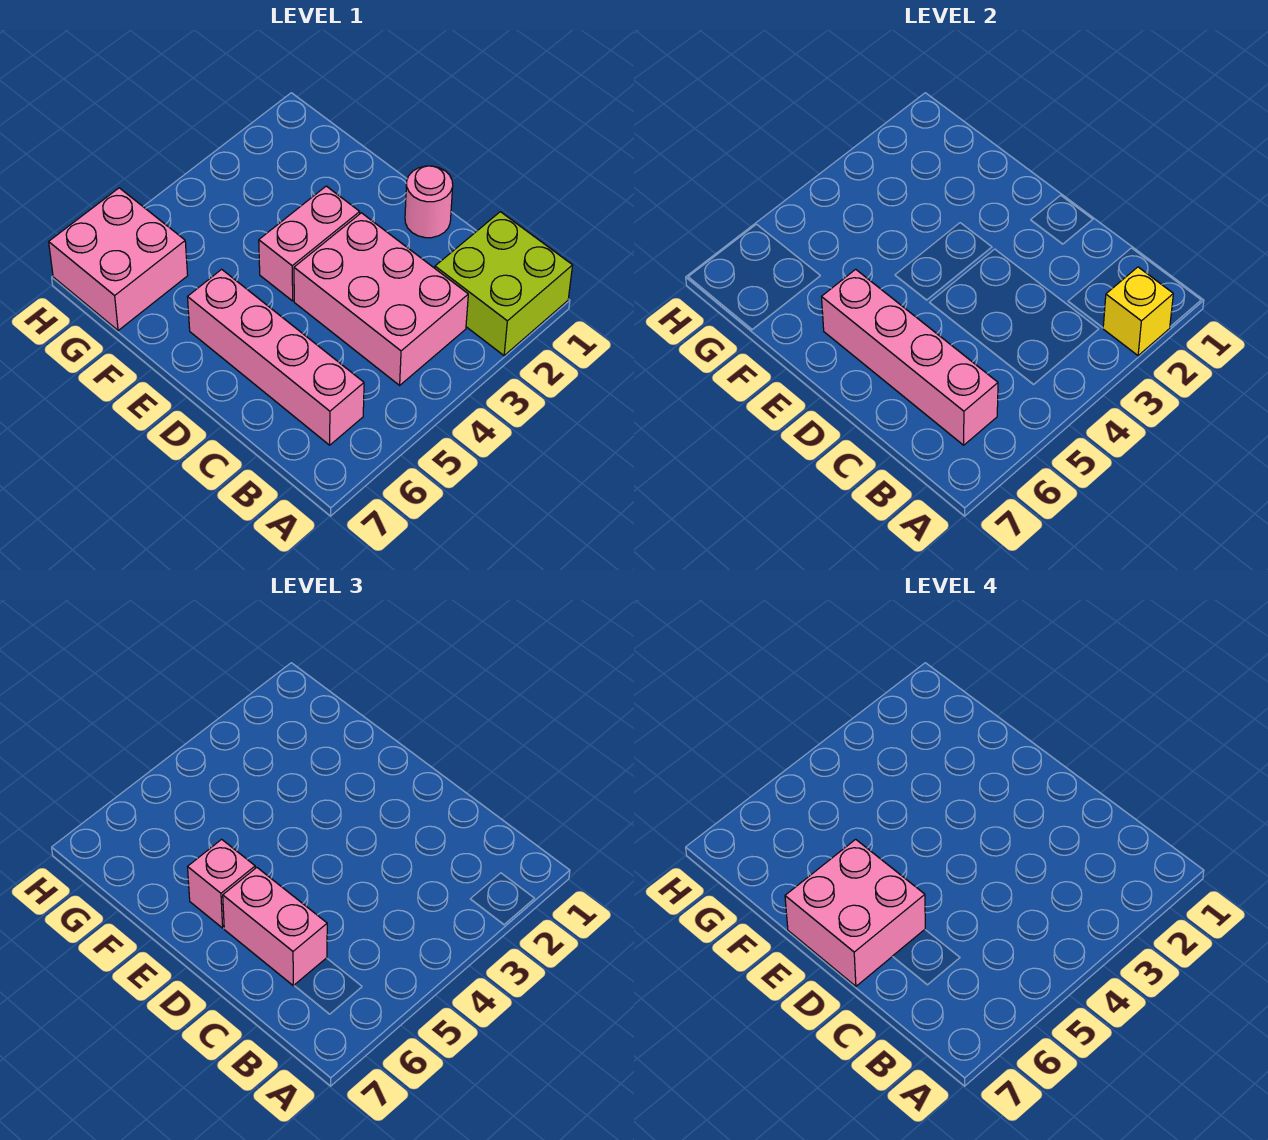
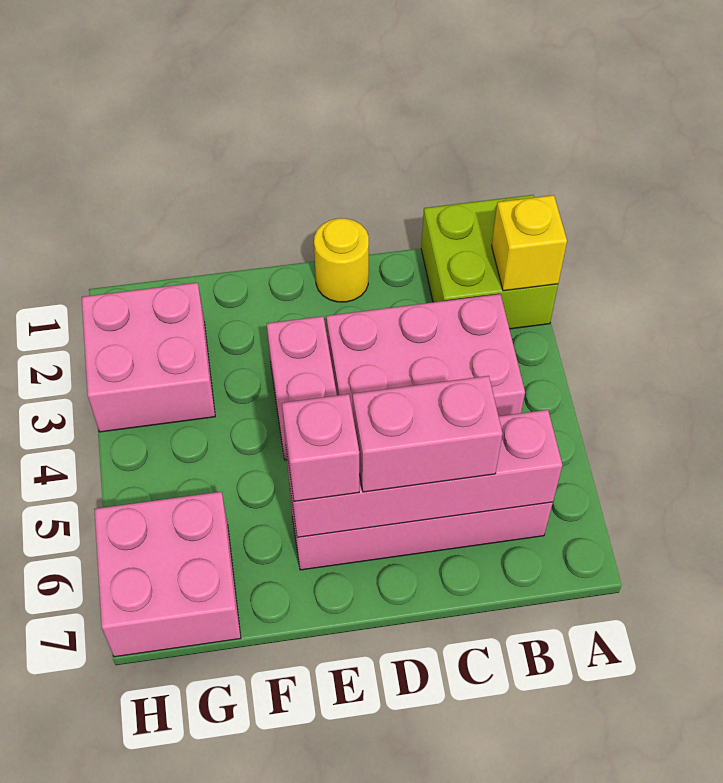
pink round brick D1 level 1 -> yellow round brick D1 level 1
pink brick D6:E7 level 4 -> pink brick G2:H3 level 1

